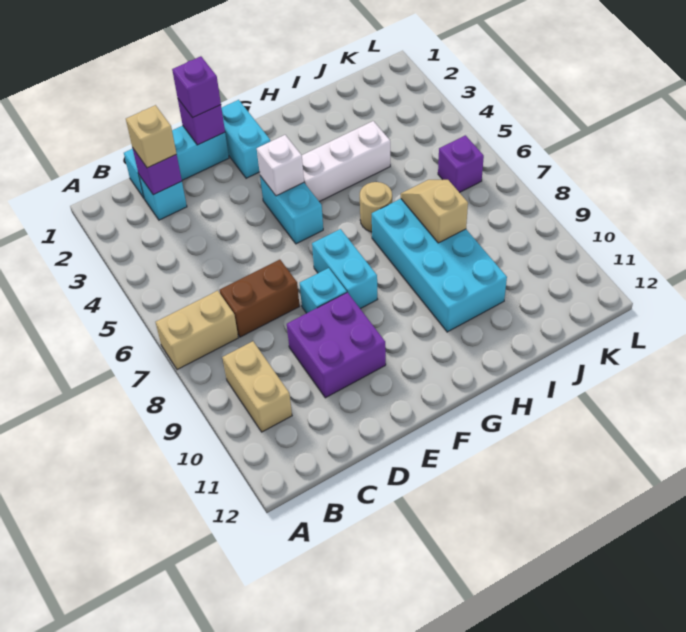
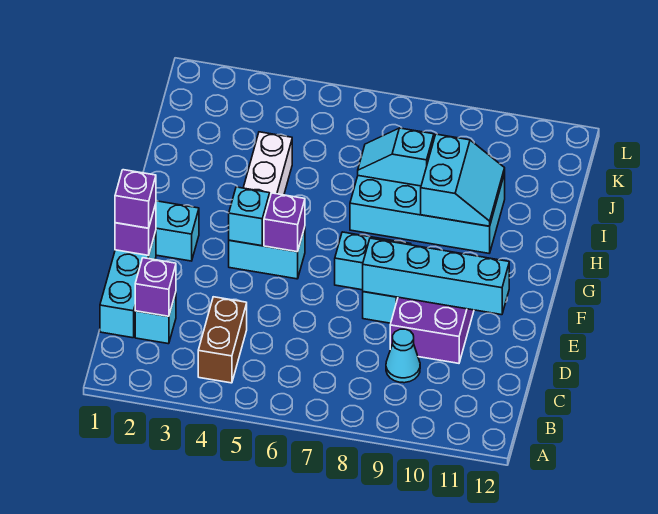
tan brick A7:B7 level 1 -> none
tan brick B9:B10 level 1 -> none
tan brick C2 level 3 -> none
brown brick C7:D7 level 1 -> brown brick B4:C4 level 1
none -> cyan cone C9 level 1
none -> cyan brick E8:E11 level 2
white brick F4 level 2 -> cyan brick F4 level 2
tan round brick H6 level 1 -> none
none -> cyan slope H9:I10 level 2 top 9
tan slope I7:I8 level 2 top 8 -> cyan slope I7:I8 level 2 top 8
purple brick K6 level 1 -> purple brick F5 level 2

